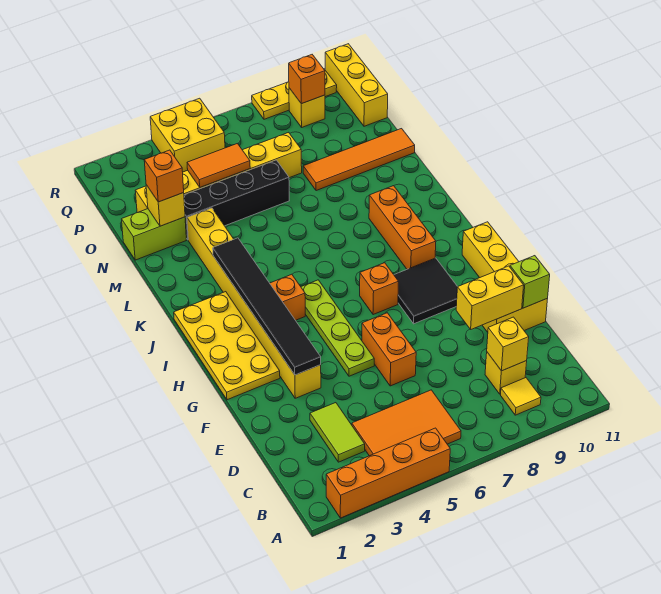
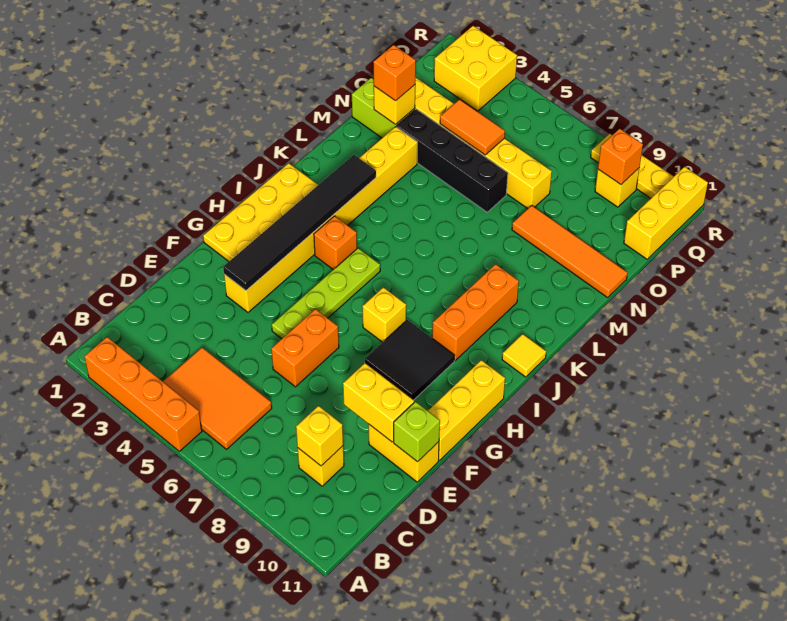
yellow tile B9 level 1 -> yellow tile J11 level 1
lime tile C3:D3 level 1 -> none
orange brick H7 level 1 -> yellow brick H7 level 1
yellow brick Q4:R5 level 1 -> yellow brick Q2:R3 level 1

